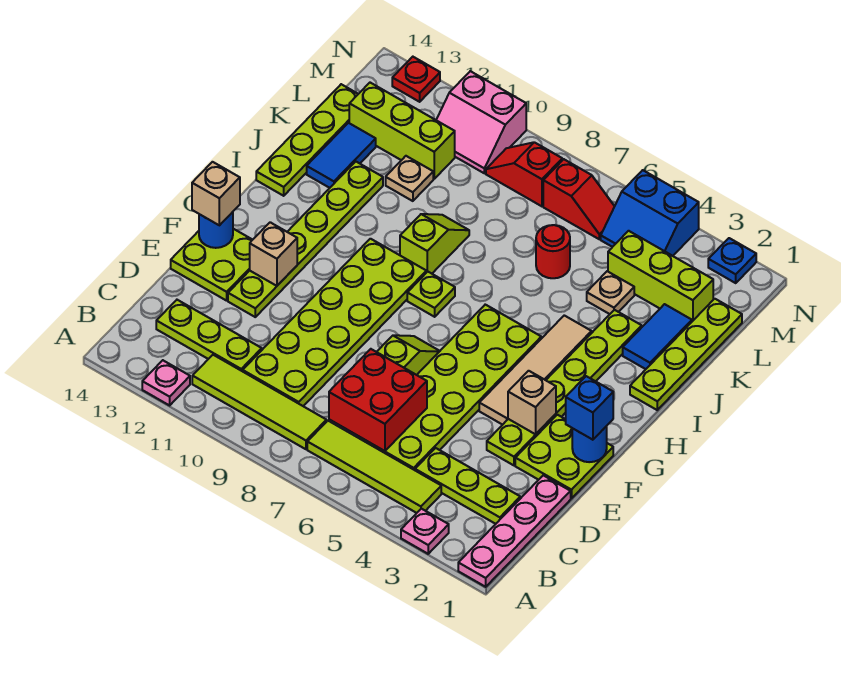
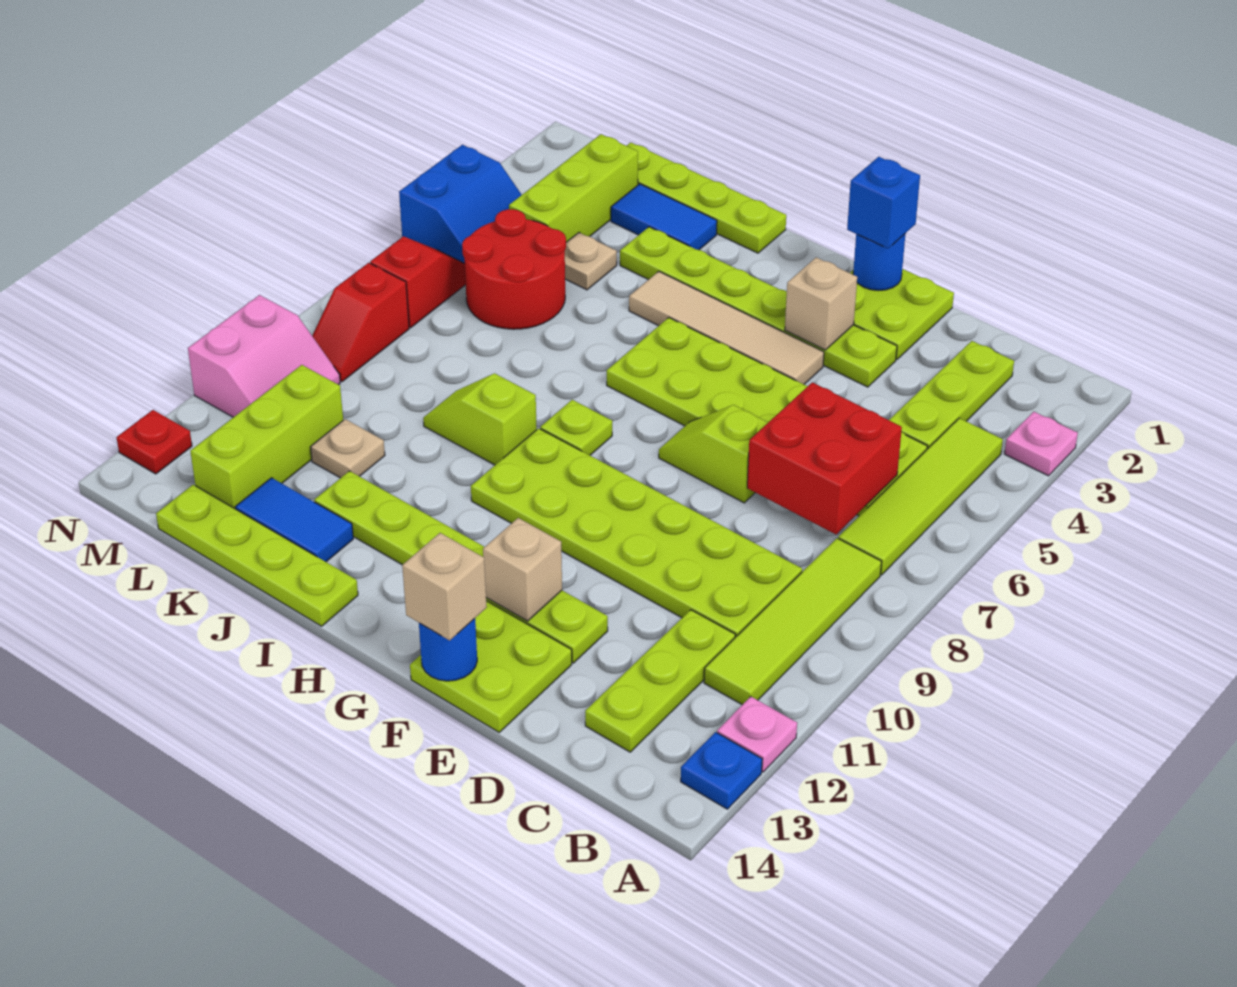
pink plate A1:D1 level 1 -> none
red round brick K6 level 1 -> red round brick K5:L6 level 1
blue plate N2 level 1 -> blue plate A13 level 1

